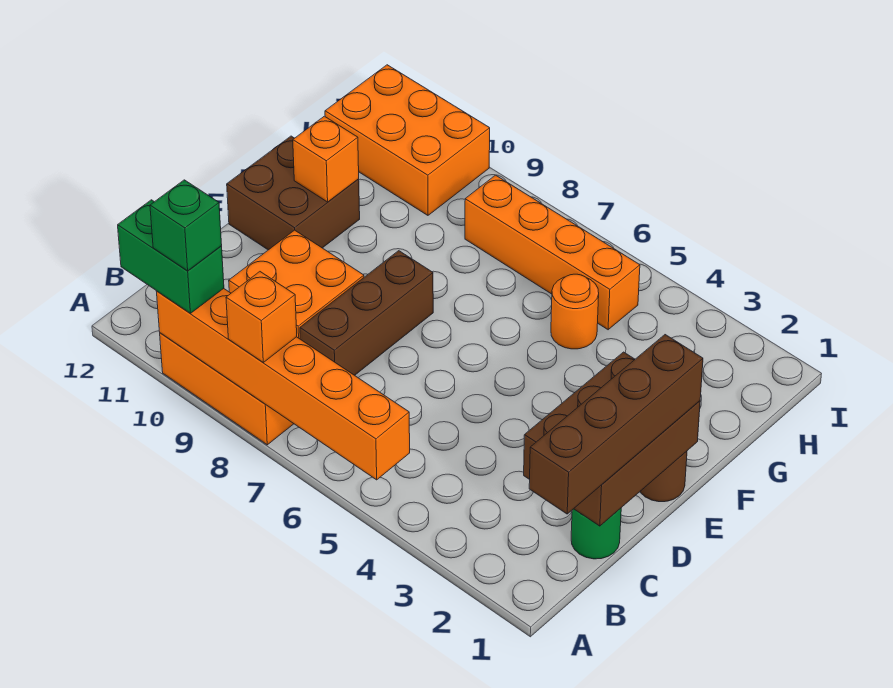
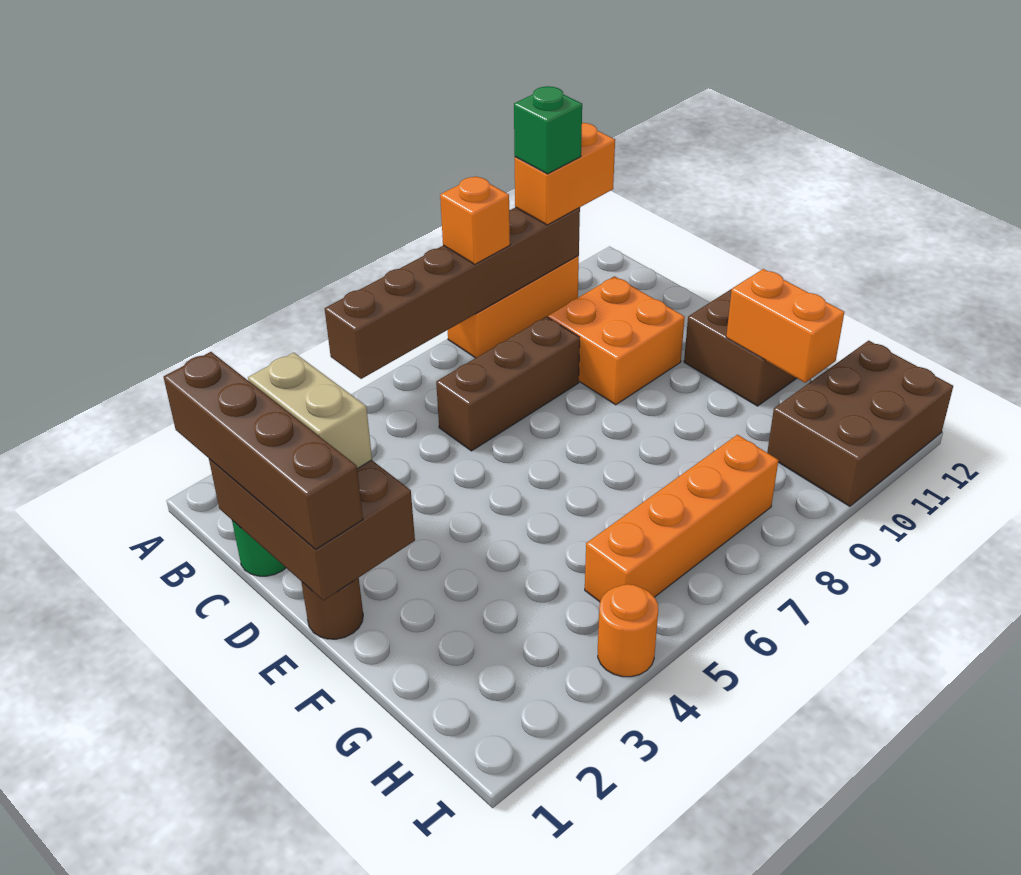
orange brick A5:A10 level 2 -> brown brick A5:A10 level 2
green brick A10:A11 level 3 -> orange brick A10:A11 level 3
none -> tan brick C2:D2 level 3
brown brick C8:E8 level 1 -> brown brick C6:C8 level 1
orange brick F11 level 2 -> orange brick F11:G11 level 2
orange round brick G5 level 1 -> orange round brick I4 level 1
orange brick H10:I12 level 1 -> brown brick H10:I12 level 1

